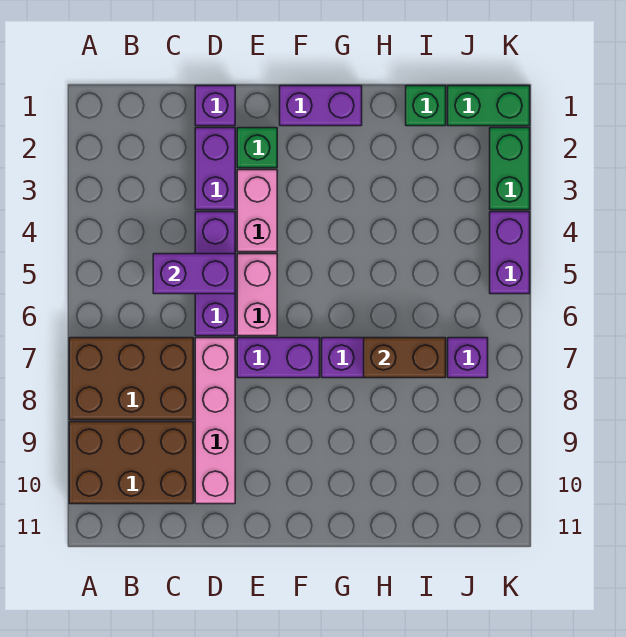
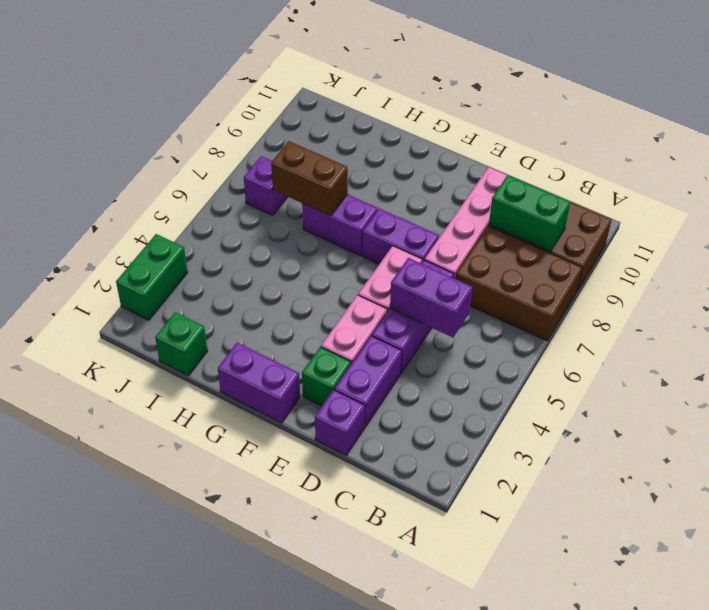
green brick J1:K1 level 1 -> green brick B9:C9 level 2
purple brick K4:K5 level 1 -> none

